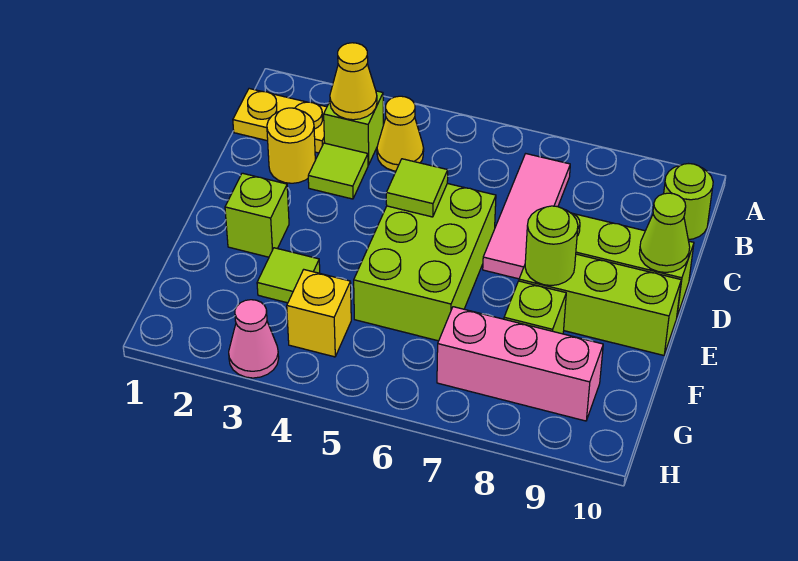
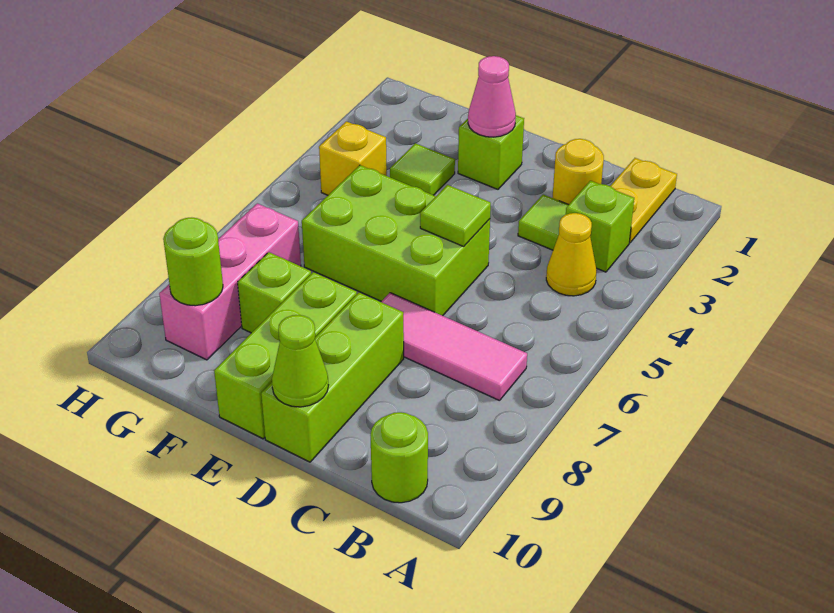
yellow cone B3 level 2 -> none
lime round brick E8 level 2 -> lime round brick G9 level 2
pink cone H3 level 1 -> pink cone E2 level 2

